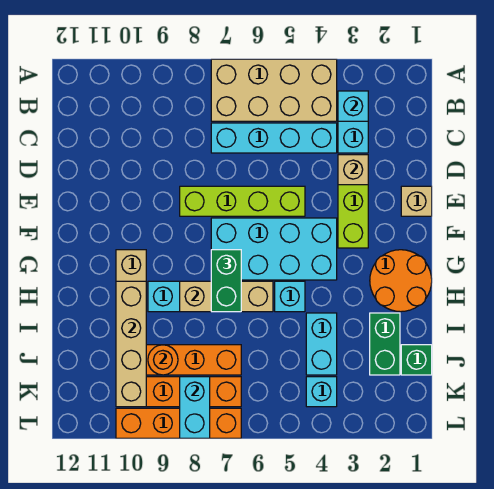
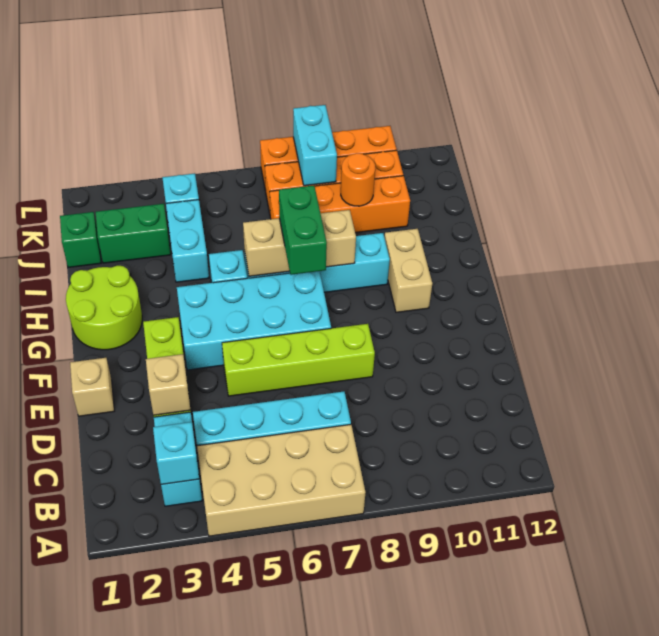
orange round brick G1:H2 level 1 -> lime round brick G1:H2 level 1
tan brick H10:K10 level 2 -> none
green brick I2:J2 level 1 -> green brick J2:J3 level 1

